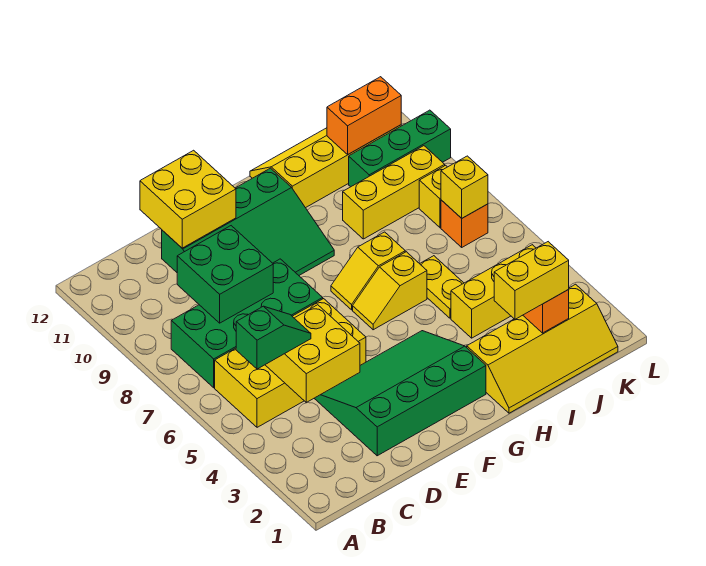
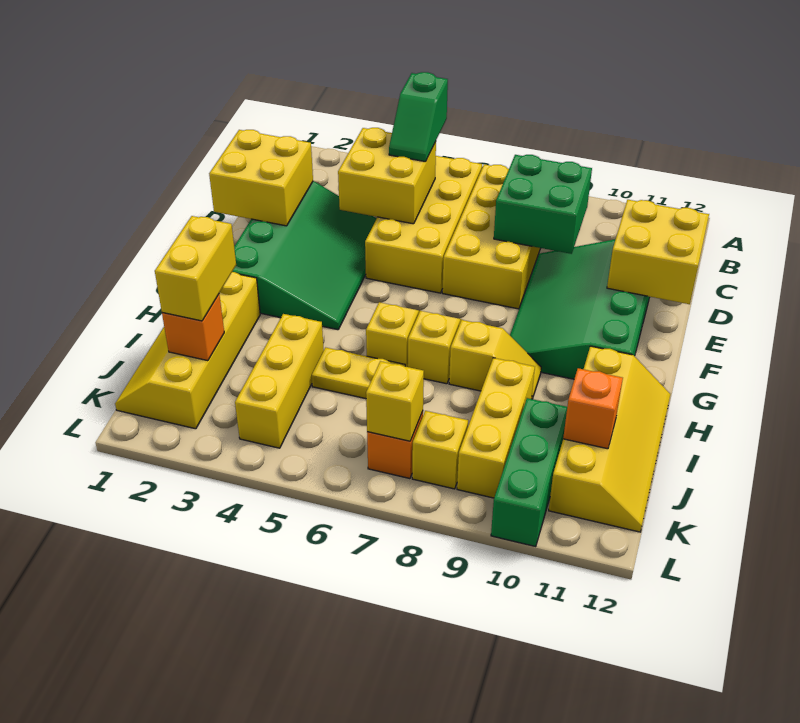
green brick B7:E8 level 1 -> yellow brick B7:E8 level 1
none -> yellow brick D1:E2 level 2
none -> yellow slope H8:H9 level 1 top 8
orange brick J11:K11 level 2 -> orange brick J11 level 2

